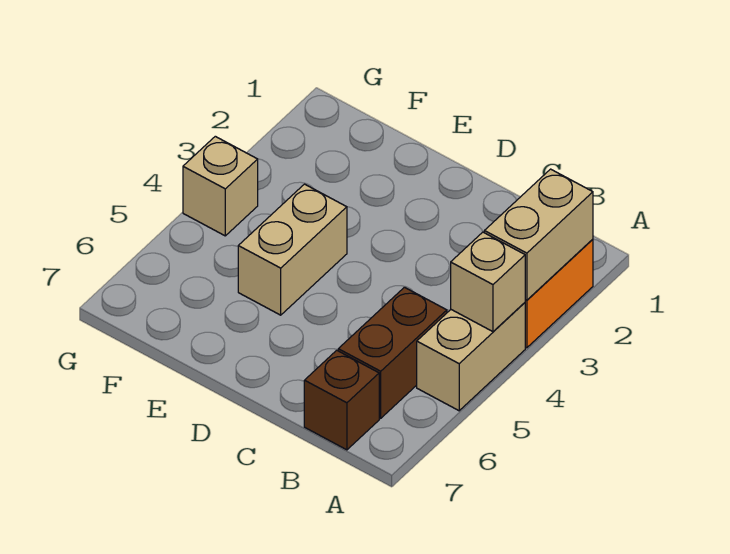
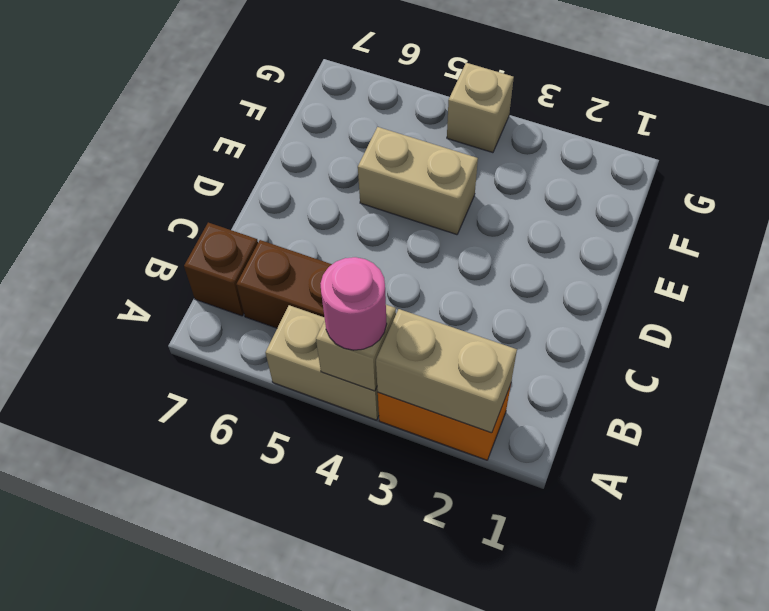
none -> pink round brick A4 level 3

